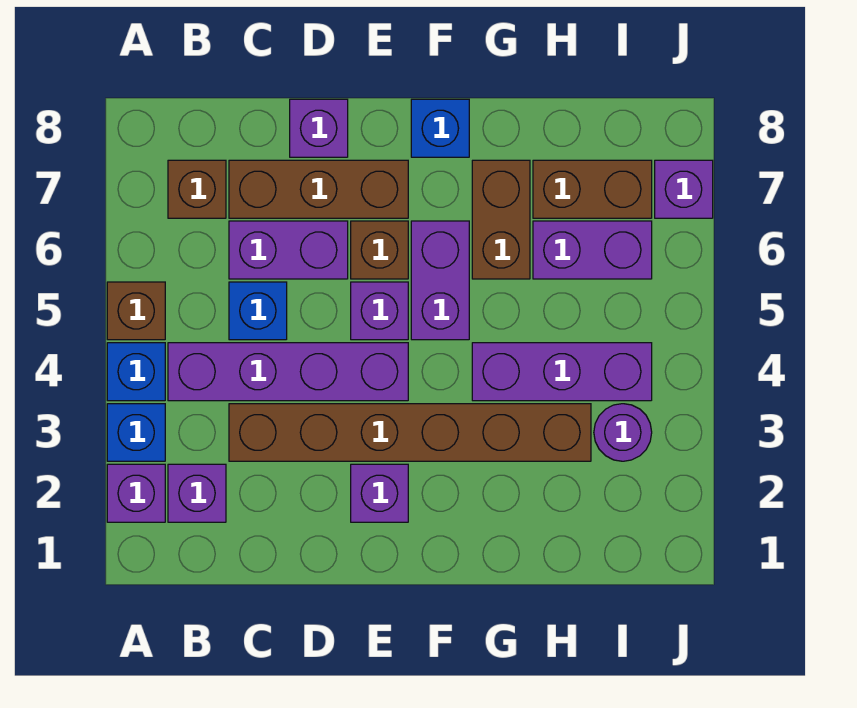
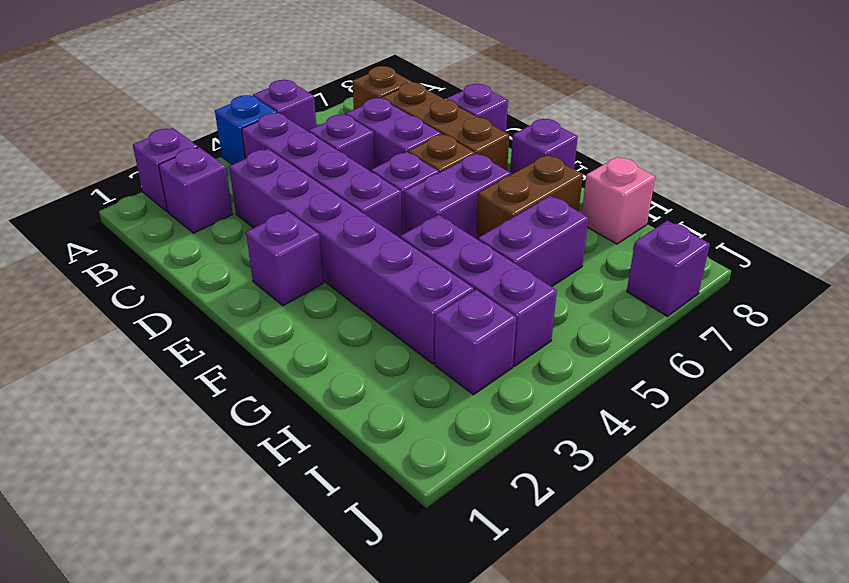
blue brick A3 level 1 -> none
brown brick A5 level 1 -> purple brick A5 level 1
brown brick C3:H3 level 1 -> purple brick C3:H3 level 1
blue brick C5 level 1 -> purple brick C5 level 1
blue brick F8 level 1 -> purple brick F8 level 1
purple brick H6:I6 level 1 -> purple brick H5:H6 level 1
brown brick H7:I7 level 1 -> none
none -> pink brick H8 level 1
purple round brick I3 level 1 -> purple brick I3 level 1

